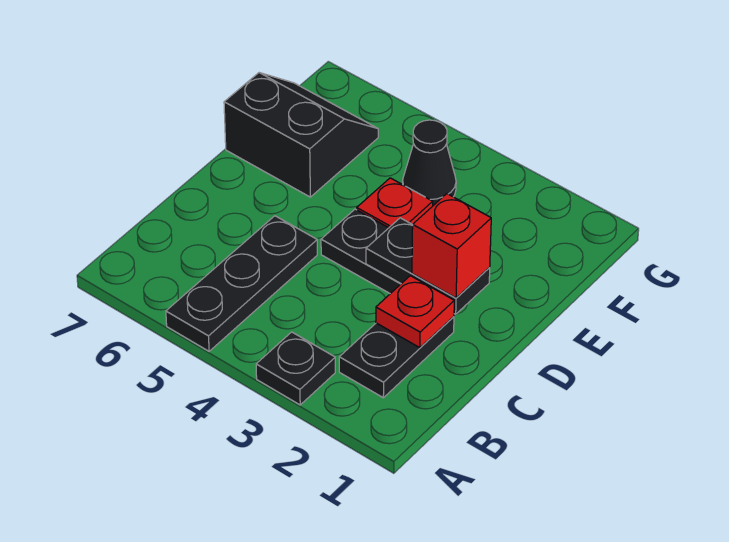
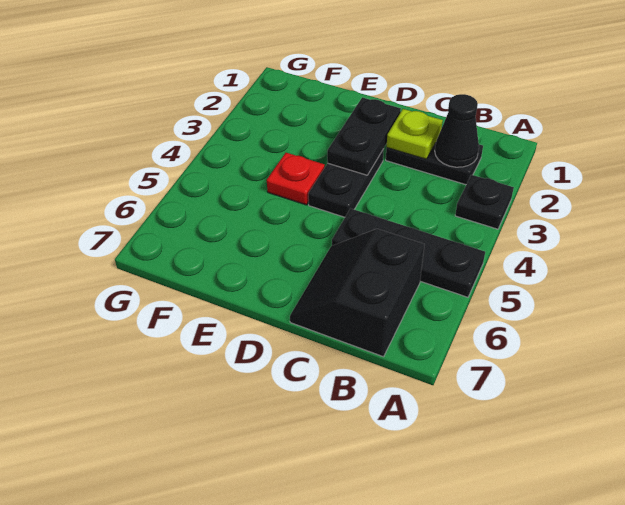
red plate C2 level 2 -> lime plate C2 level 2
red brick D2 level 3 -> none
black slope E6:F7 level 1 top E -> black slope B6:C7 level 1 top B
black cone F4 level 1 -> black cone B2 level 2

